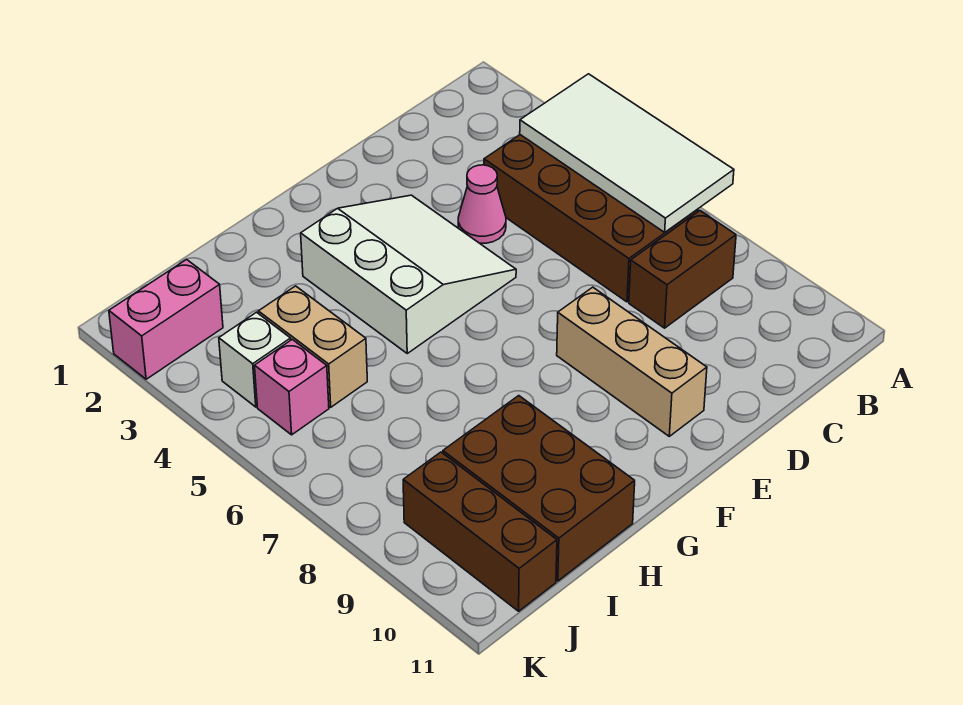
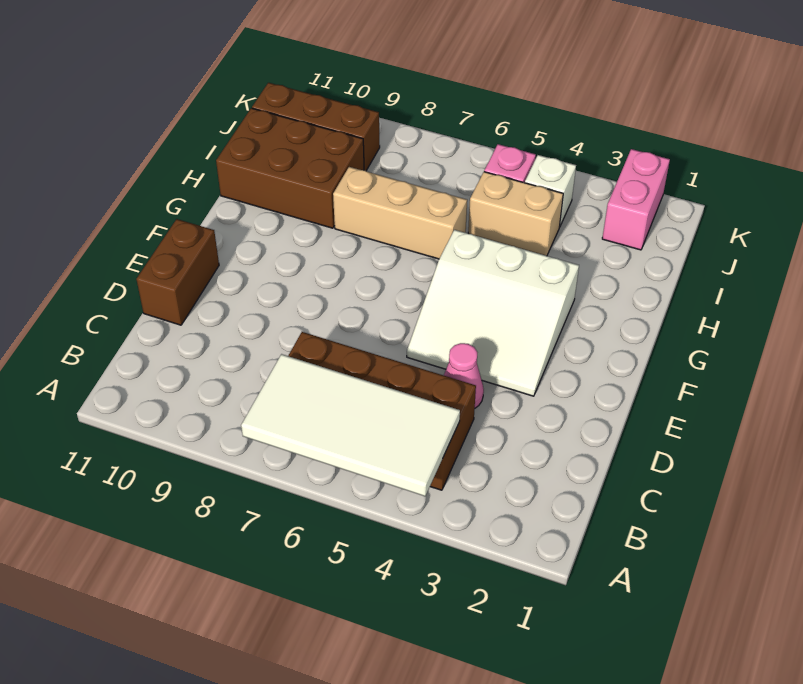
brown brick B8:C8 level 1 -> brown brick D11:E11 level 1
tan brick E8:E10 level 1 -> tan brick H6:H8 level 1

